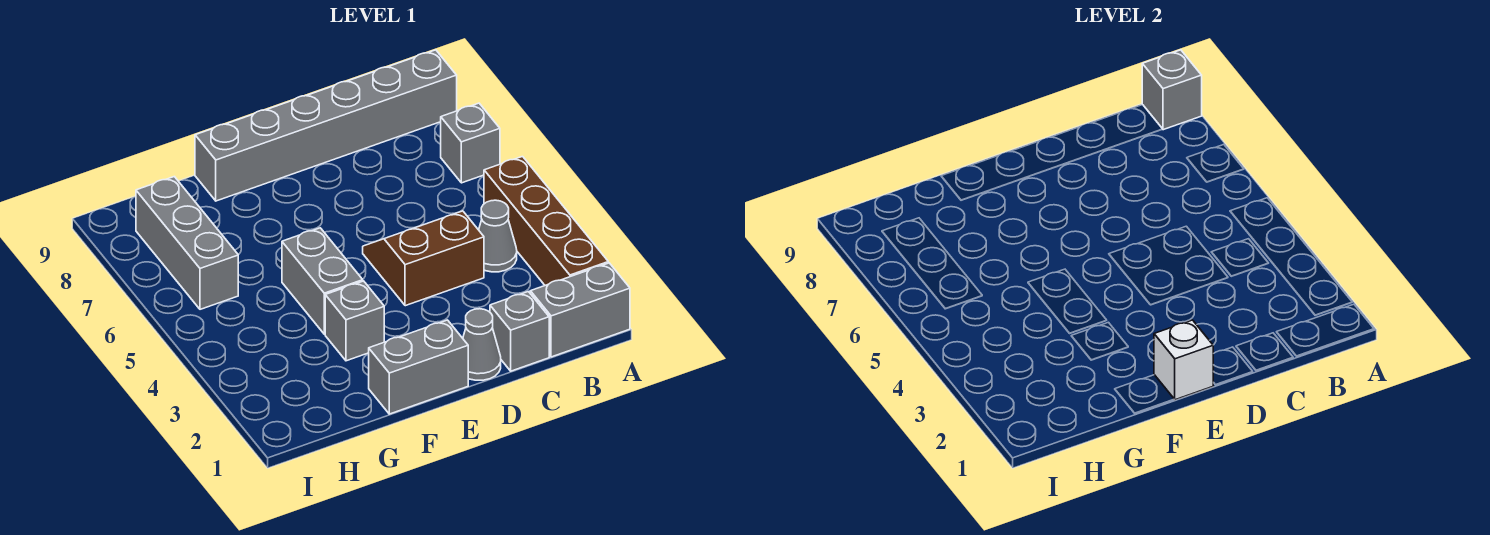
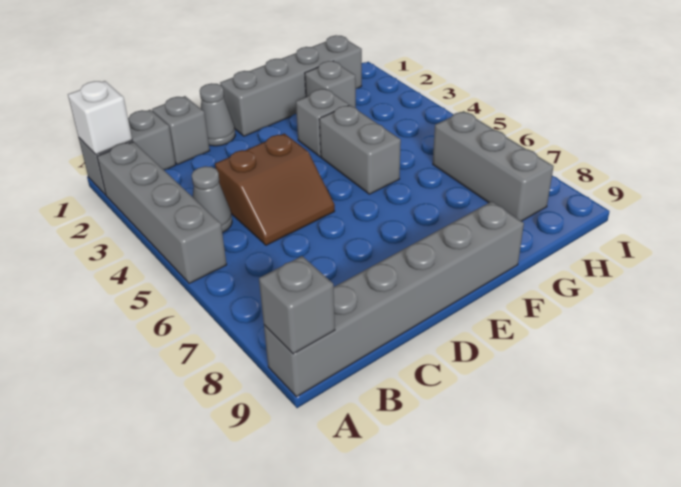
brown brick A2:A5 level 1 -> grey brick A2:A5 level 1
grey brick A7 level 1 -> grey brick G2 level 1
grey brick E1:F1 level 1 -> grey brick E1:H1 level 1
white brick E1 level 2 -> white brick A1 level 2

